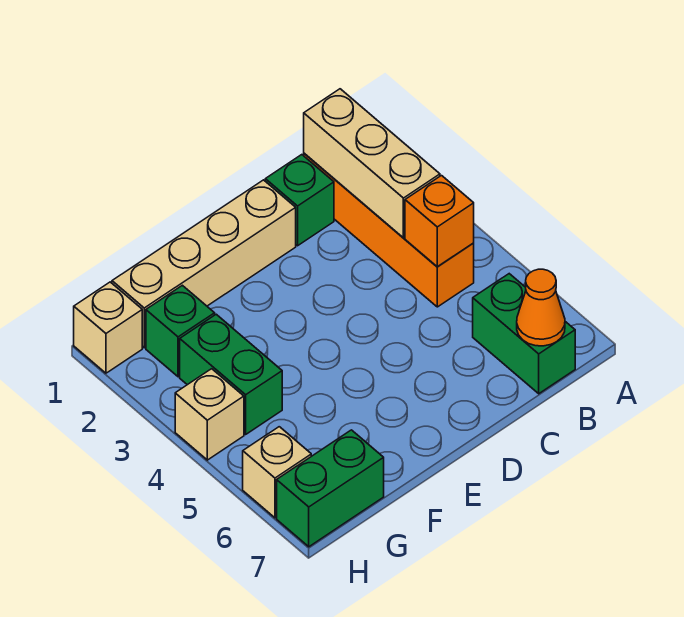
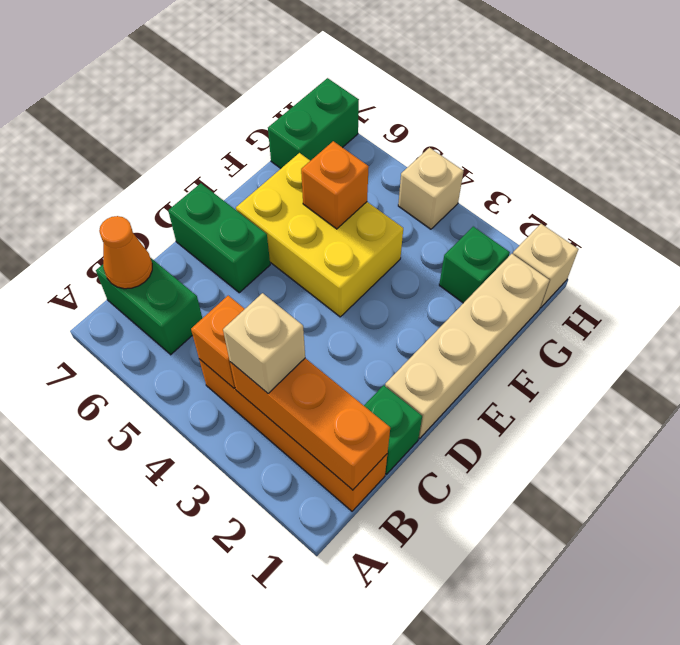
tan brick B1:B3 level 2 -> orange brick B1:B3 level 2
none -> yellow brick E4:F6 level 1
none -> orange brick F5 level 2
green brick G3:G4 level 1 -> green brick D6:D7 level 1
tan brick H6 level 1 -> tan brick B3 level 3

